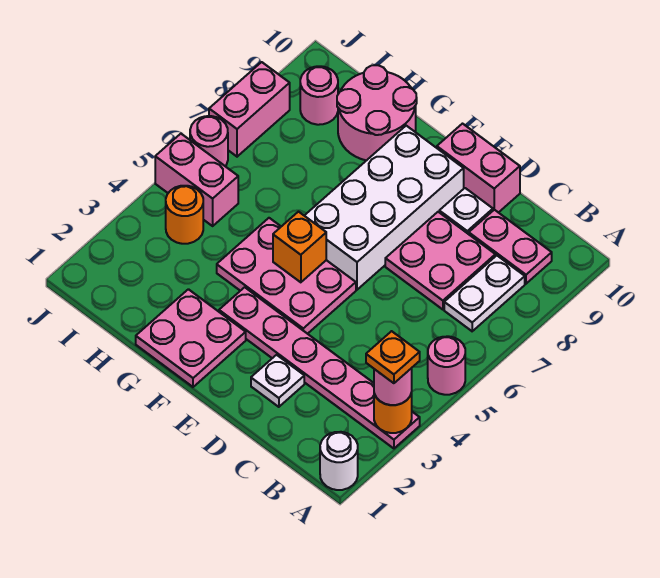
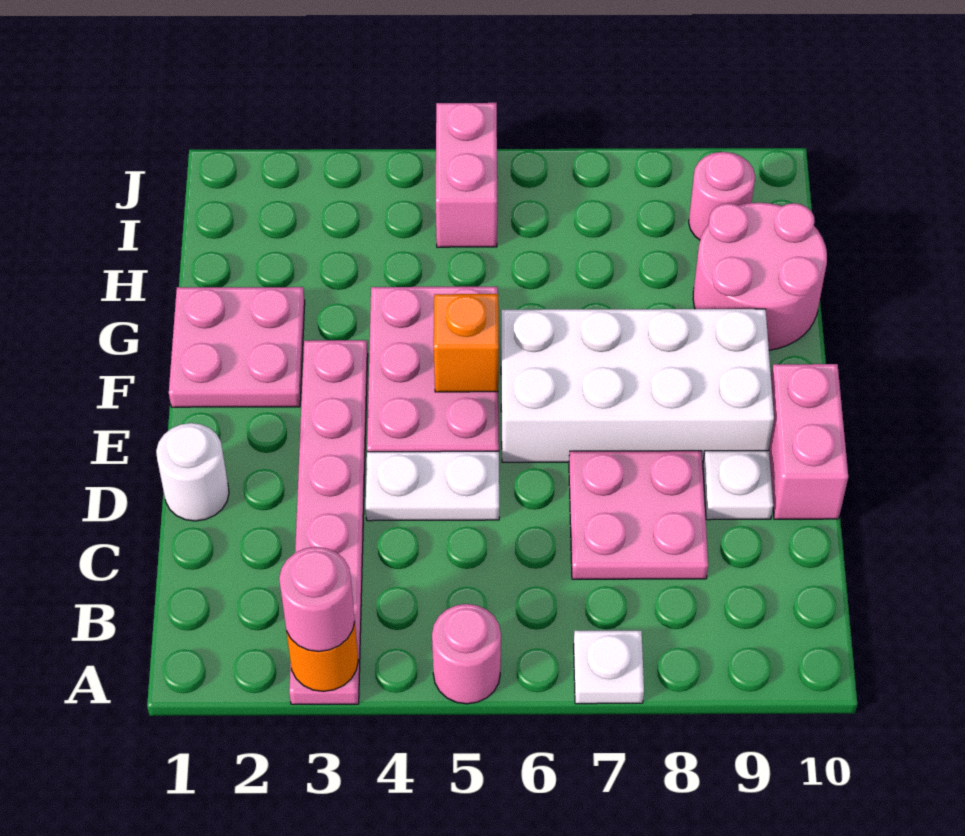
white round brick A1 level 1 -> white round brick D1 level 1
orange plate A3 level 4 -> none
white plate B7:B8 level 1 -> white plate D4:D5 level 1
pink plate B9:C9 level 1 -> none
white plate D2 level 1 -> white plate A7 level 1
orange round brick I4 level 1 -> none
pink round brick J6 level 1 -> none
pink brick J7:J8 level 1 -> none

